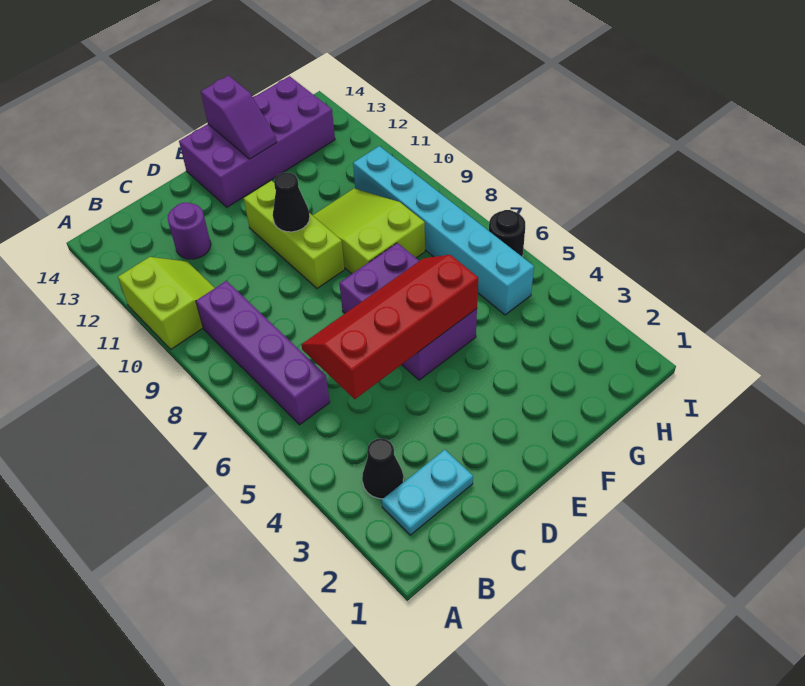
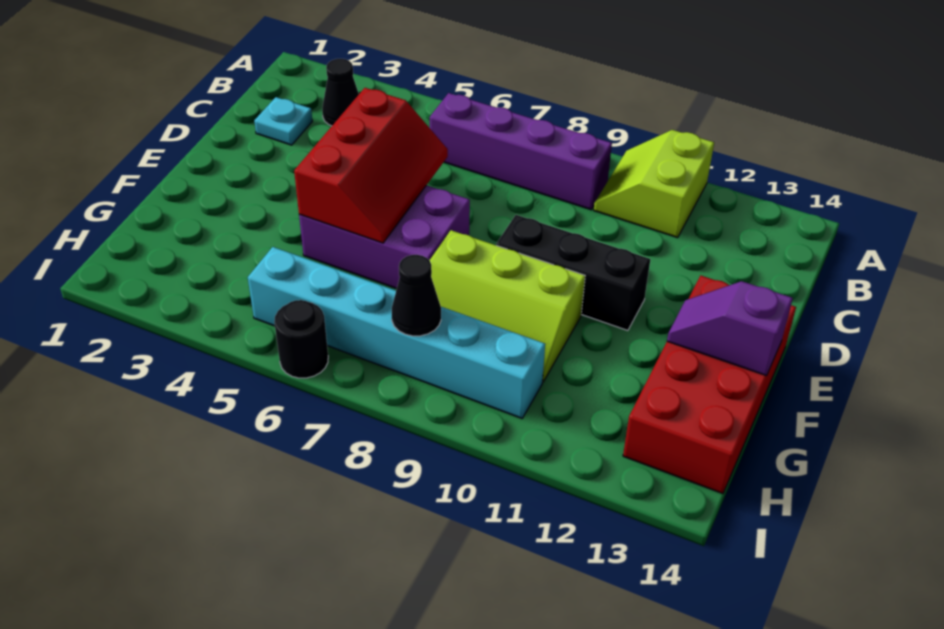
lime slope A10:B11 level 1 top A -> lime slope A10:B11 level 1 top 11
cyan plate B2:C2 level 1 -> cyan plate C2 level 1
red slope C5:F6 level 2 top 5 -> red slope D5:F6 level 2 top 5
purple round brick C12 level 1 -> none
lime brick E9:E11 level 1 -> black brick E9:E11 level 1
black cone E10 level 2 -> black cone H8 level 2
purple brick E13:H14 level 1 -> red brick E13:H14 level 1
lime slope F8:G10 level 1 top 8 -> lime slope F8:G10 level 1 top F

